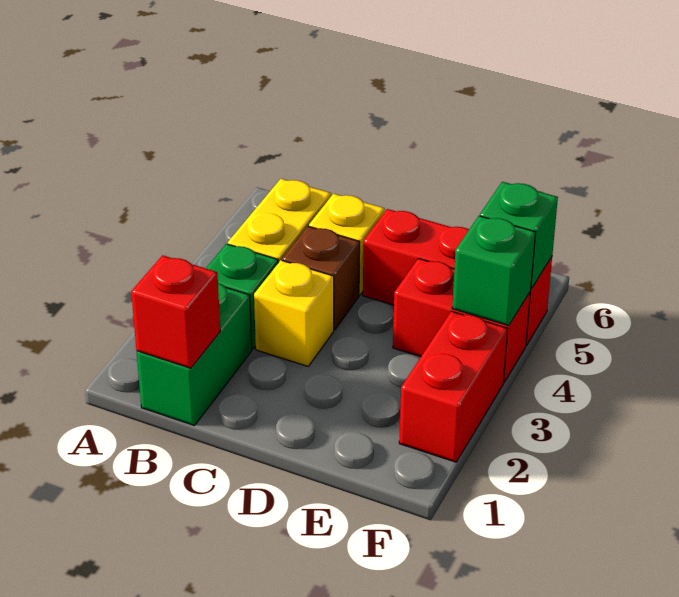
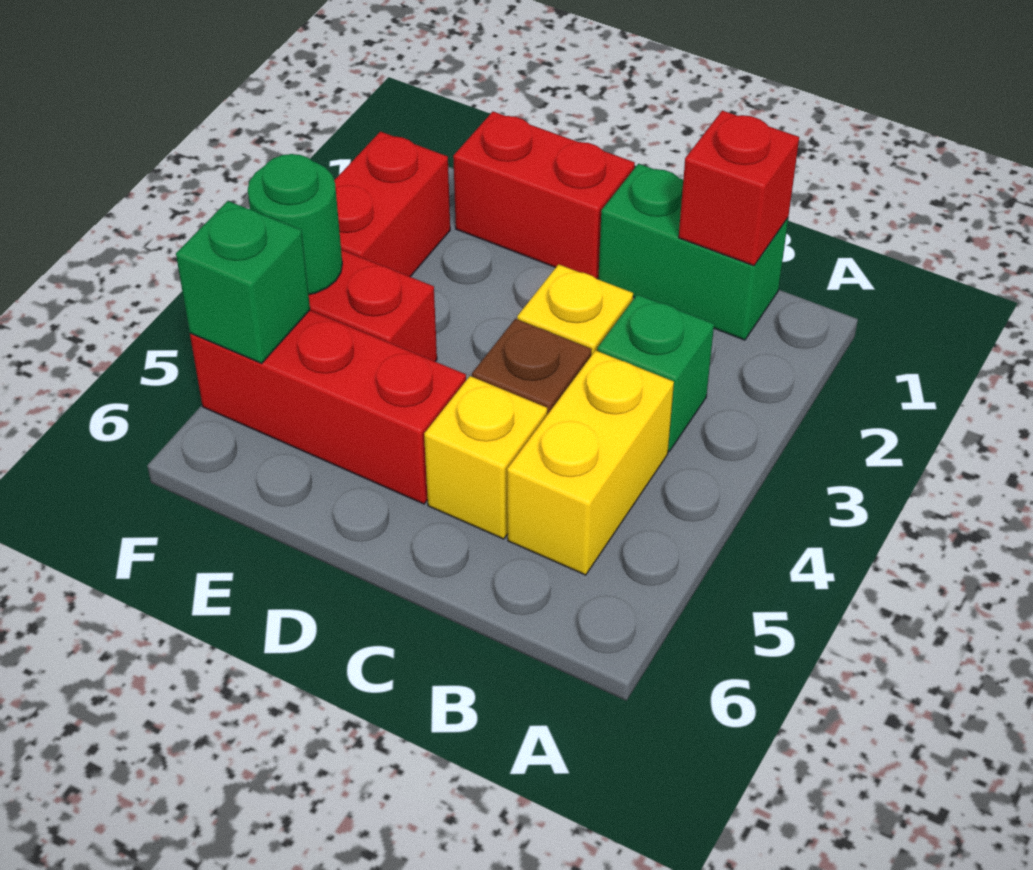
green brick B1:B2 level 1 -> green brick B1:C1 level 1
none -> red brick D1:E1 level 1
green brick F4 level 2 -> green round brick F4 level 2

